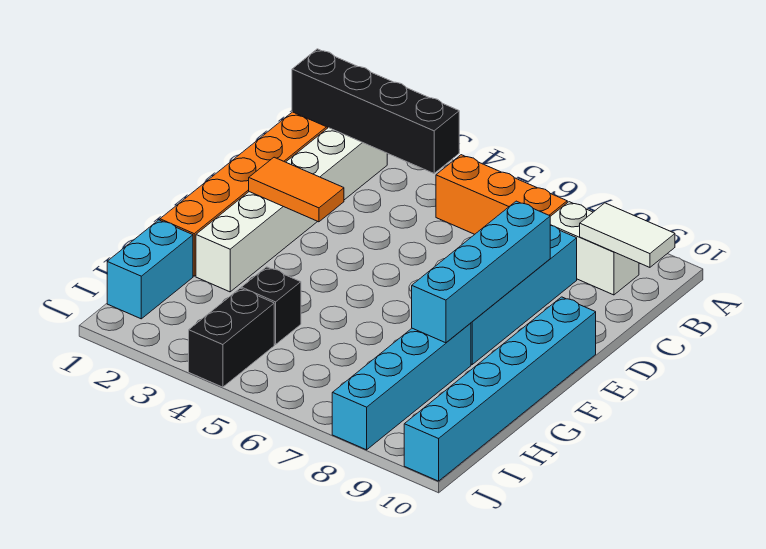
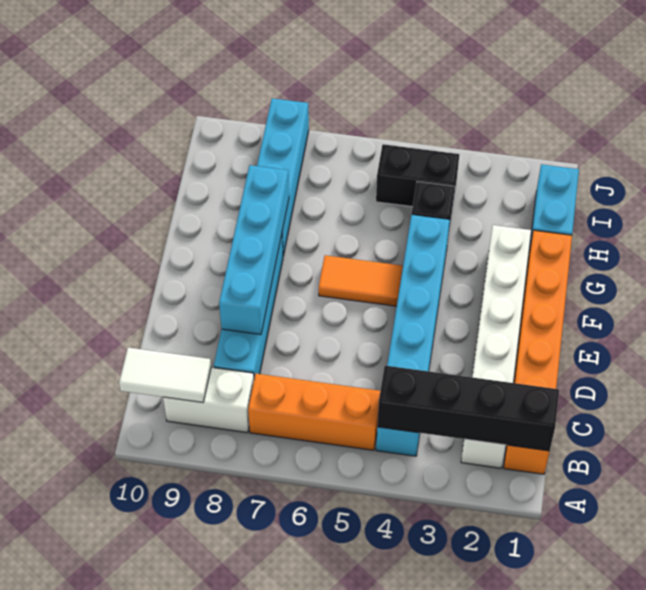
orange tile E2:E3 level 2 -> orange tile F5:F6 level 1
cyan brick E10:J10 level 1 -> cyan brick B4:G4 level 1
black brick I4:J4 level 1 -> black brick I4:I5 level 1

